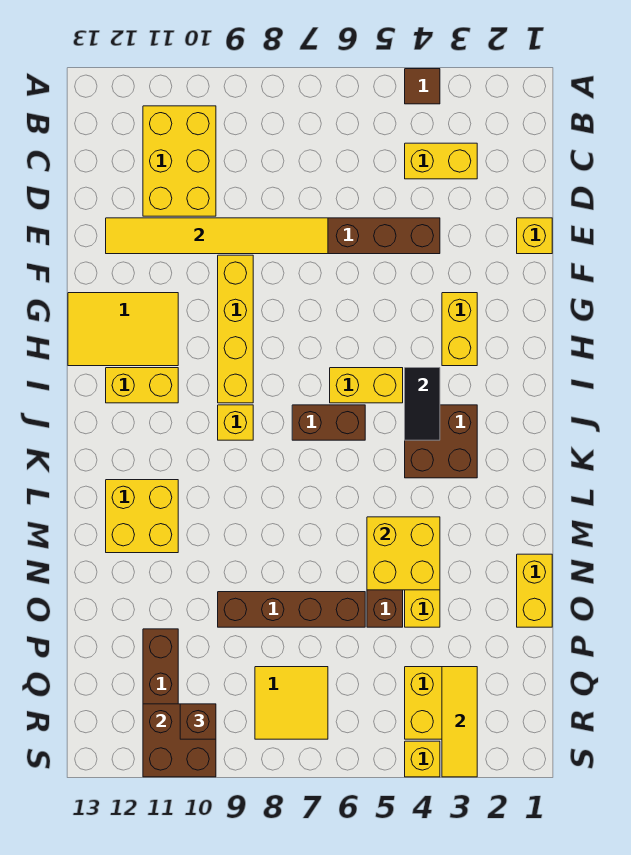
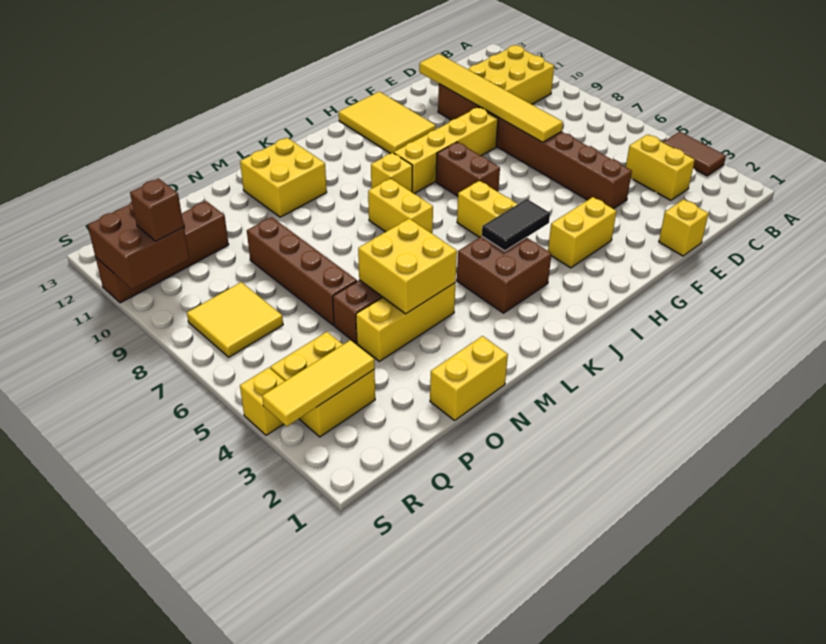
brown tile A4 level 1 -> brown tile A3:A4 level 1
yellow brick I11:I12 level 1 -> yellow brick K7:K8 level 1
brown brick J6:J7 level 1 -> brown brick H7:H8 level 1

